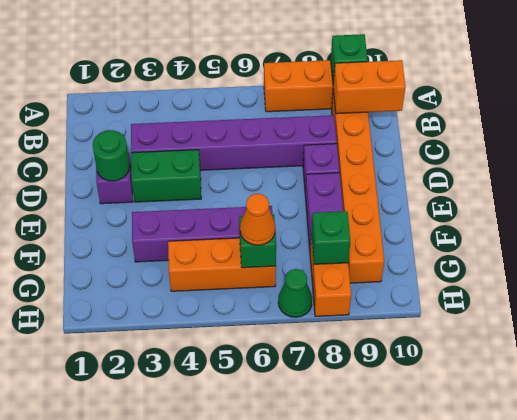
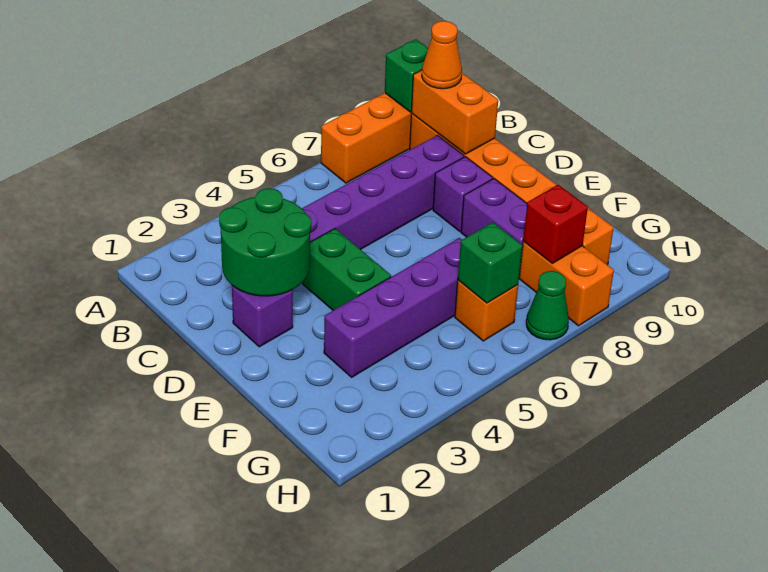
orange brick B9:B10 level 2 -> orange brick B9:C9 level 2
green round brick D2 level 2 -> green round brick C2:D3 level 2
green brick D3:D4 level 1 -> green brick D4:E4 level 1
orange brick G4:G6 level 1 -> orange brick G6 level 1
orange cone G6 level 3 -> orange cone B9 level 3
green brick G8 level 2 -> red brick G8 level 2

